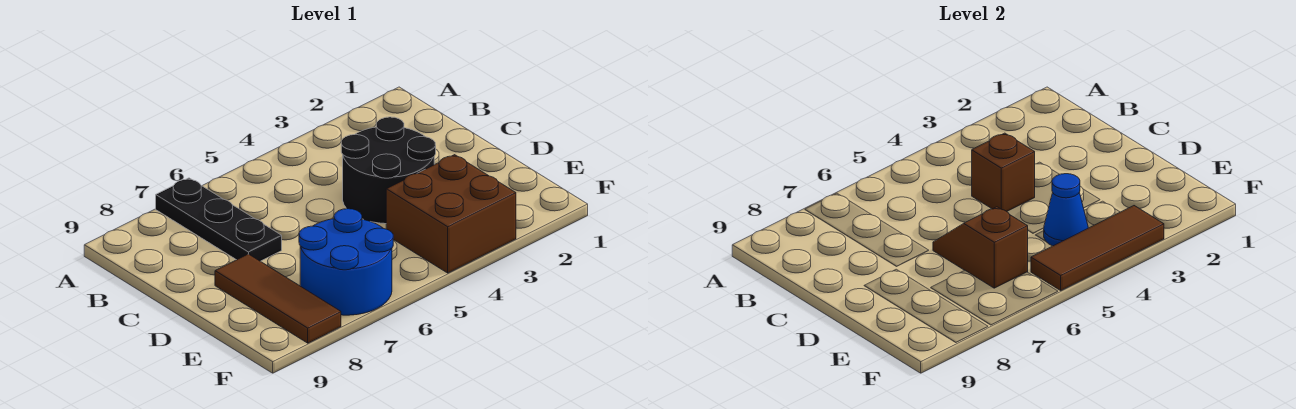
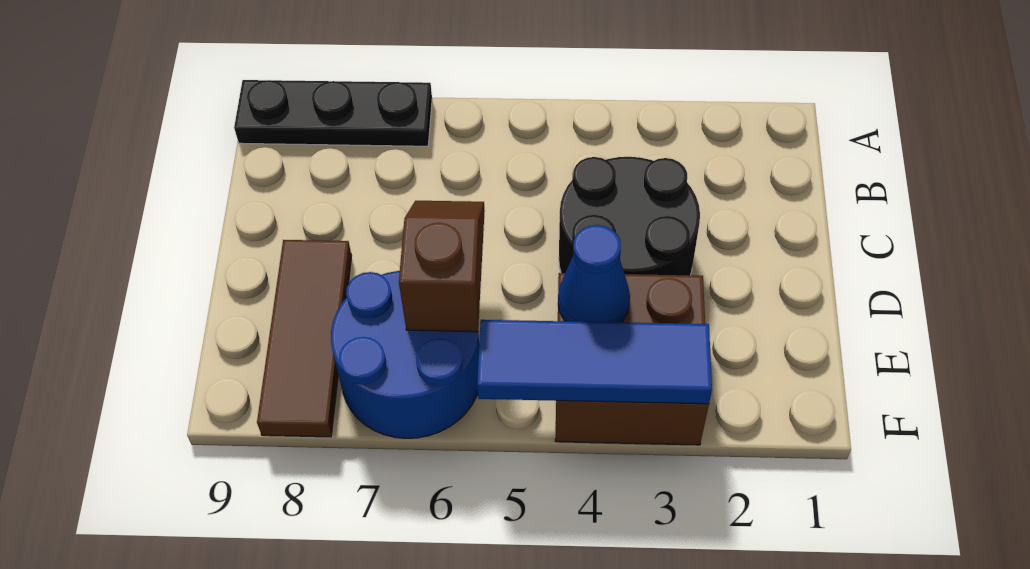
black plate A7:C7 level 1 -> black plate A7:A9 level 1
brown brick C4 level 2 -> none
brown tile F3:F5 level 2 -> blue tile F3:F5 level 2

